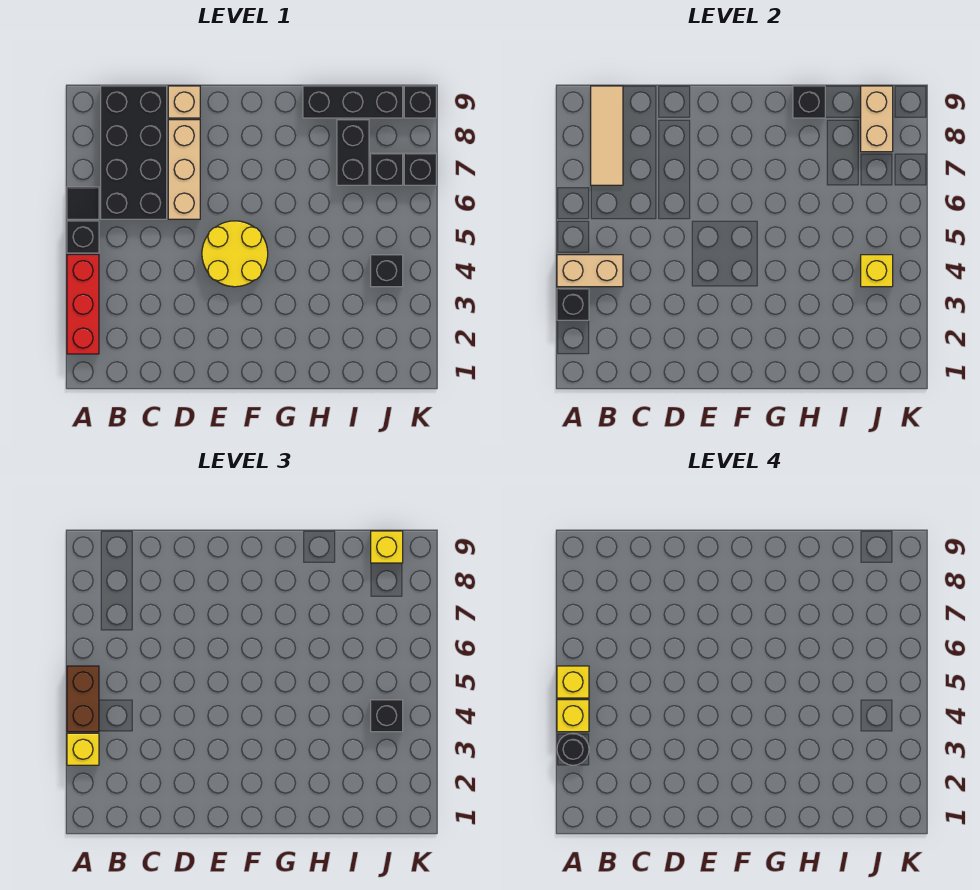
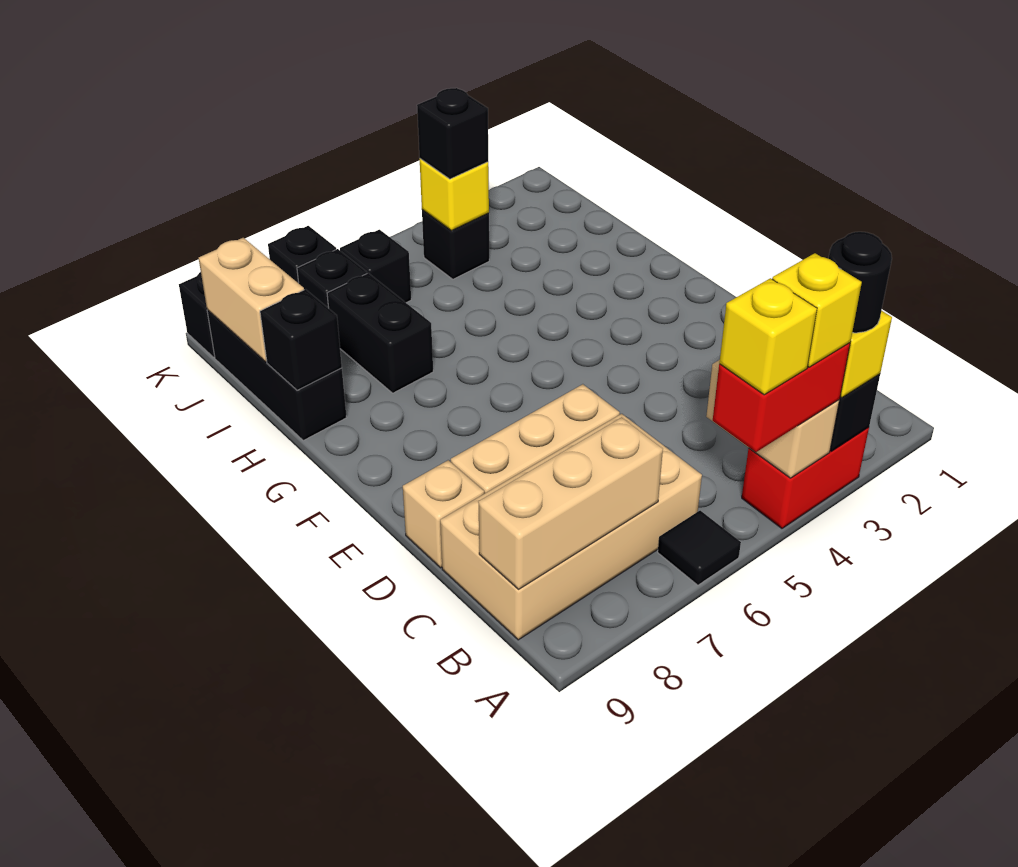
red brick A2:A4 level 1 -> red brick A3:A4 level 1
brown brick A4:A5 level 3 -> red brick A4:A5 level 3
black brick A5 level 1 -> black brick J6 level 1
black brick B6:C9 level 1 -> tan brick B6:C9 level 1
tan tile B7:B9 level 2 -> tan brick B7:B9 level 2
yellow round brick E4:F5 level 1 -> none
black brick I7:I8 level 1 -> black brick H7:I7 level 1
tan brick J8:J9 level 2 -> tan brick I9:J9 level 2
yellow brick J9 level 3 -> none

